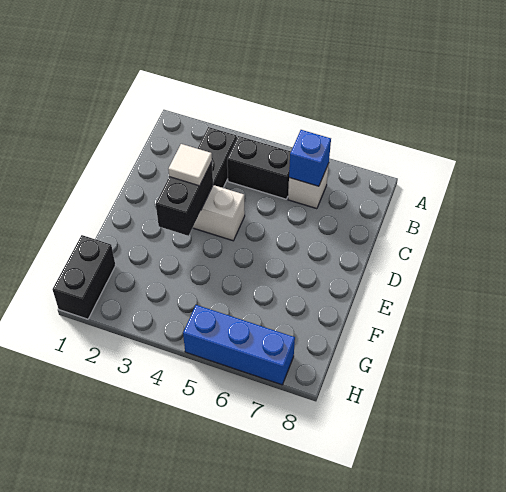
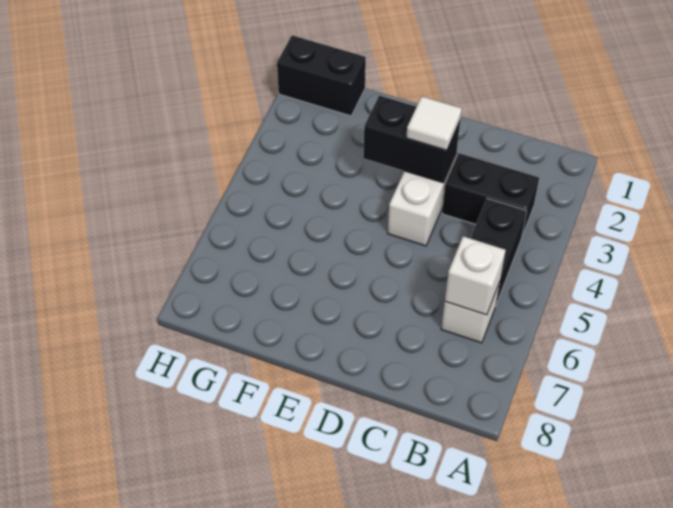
blue brick B6 level 2 -> white brick B6 level 2
blue brick H5:H7 level 1 -> none

